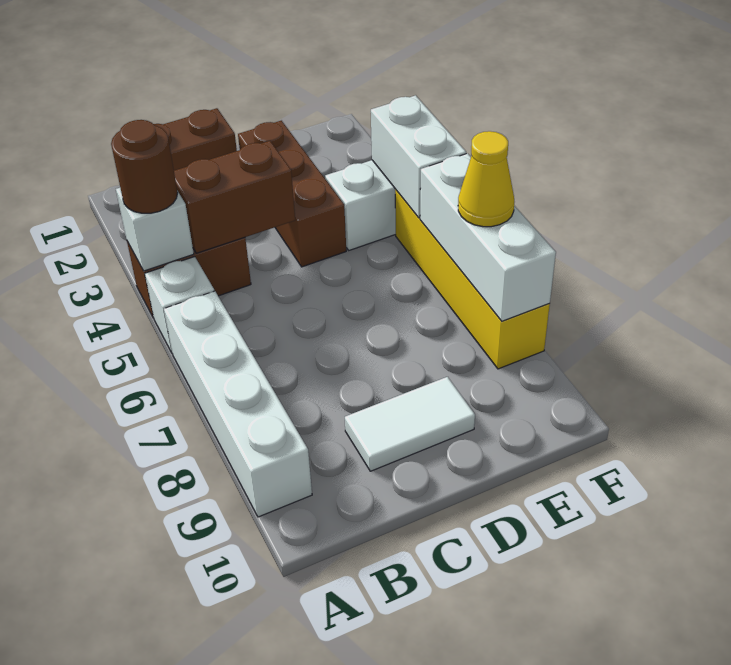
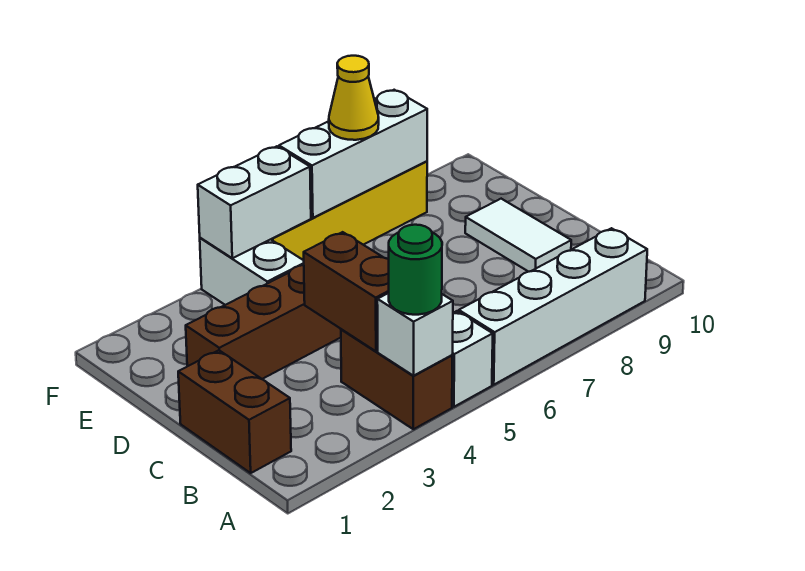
brown round brick A4 level 3 -> green round brick A4 level 3

